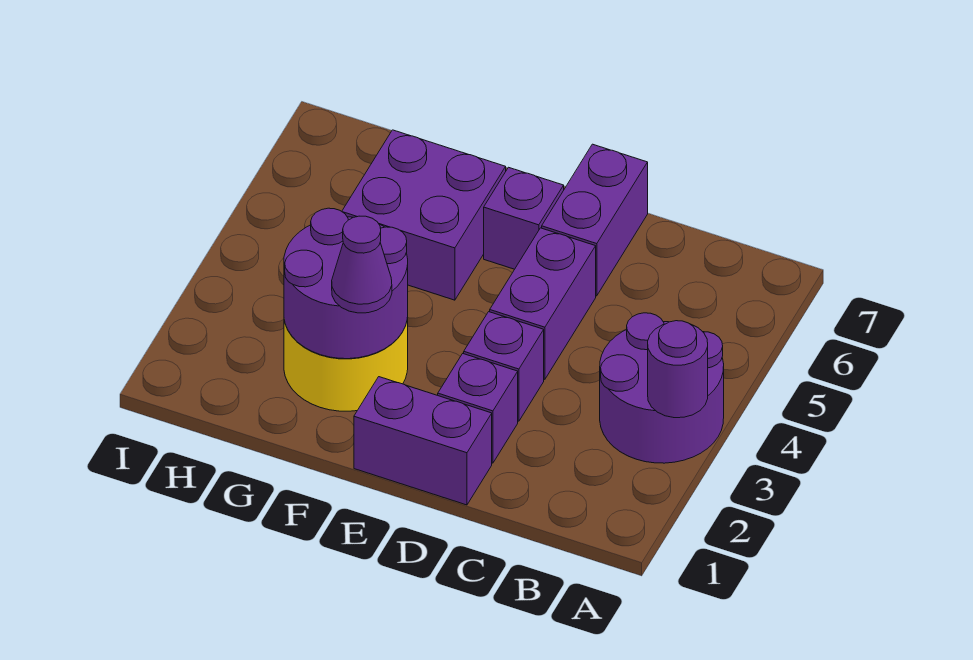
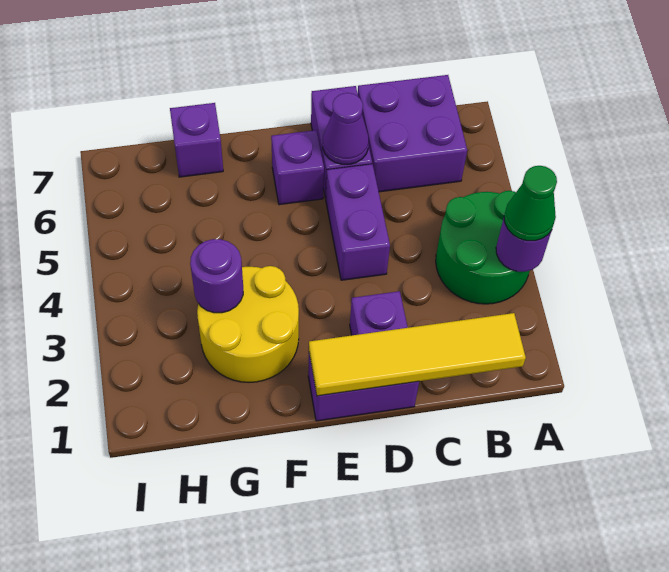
purple round brick A3:B4 level 1 -> green round brick A3:B4 level 1
none -> green cone A3 level 3
none -> yellow tile B1:E1 level 2
purple brick D3 level 1 -> purple brick G7 level 1
purple round brick F2:G3 level 2 -> purple round brick G3 level 2
purple cone F2 level 3 -> purple cone D6 level 2
purple brick F5:G6 level 1 -> purple brick B6:C7 level 1

